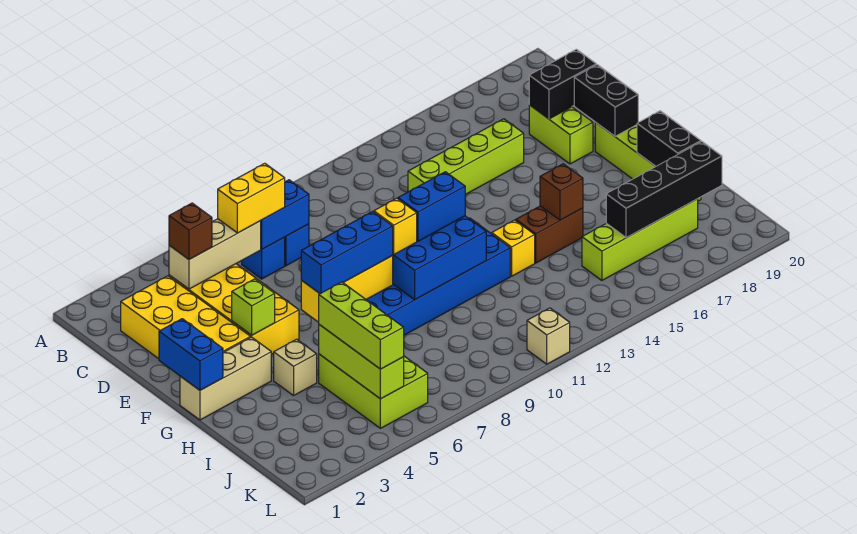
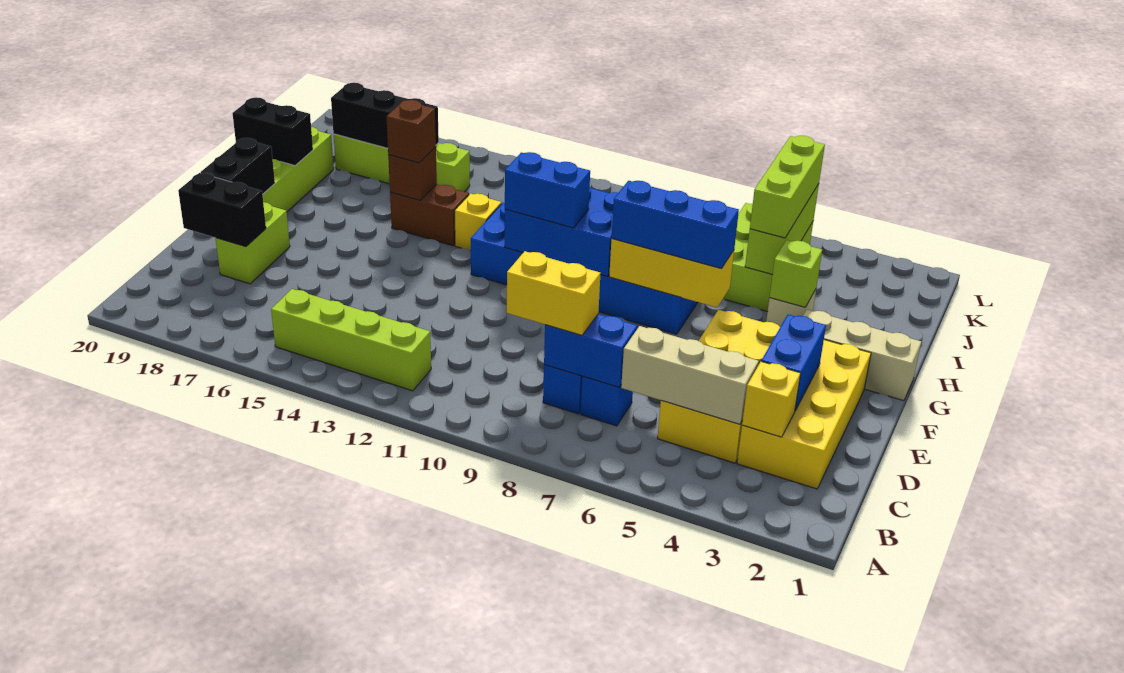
brown brick C4 level 3 -> brown brick H15 level 3
yellow brick C6:C7 level 3 -> yellow brick C8:C9 level 3
lime brick D13:D16 level 1 -> lime brick B12:B15 level 1
blue brick F1:G1 level 2 -> blue brick D3:E3 level 2
lime brick F4 level 2 -> lime brick H4 level 2
yellow brick G9 level 3 -> yellow brick C3 level 2
black brick H19:I19 level 2 -> black brick H19:H20 level 2
black brick J16:J19 level 2 -> black brick J16:J18 level 2
tan brick L11 level 1 -> none

